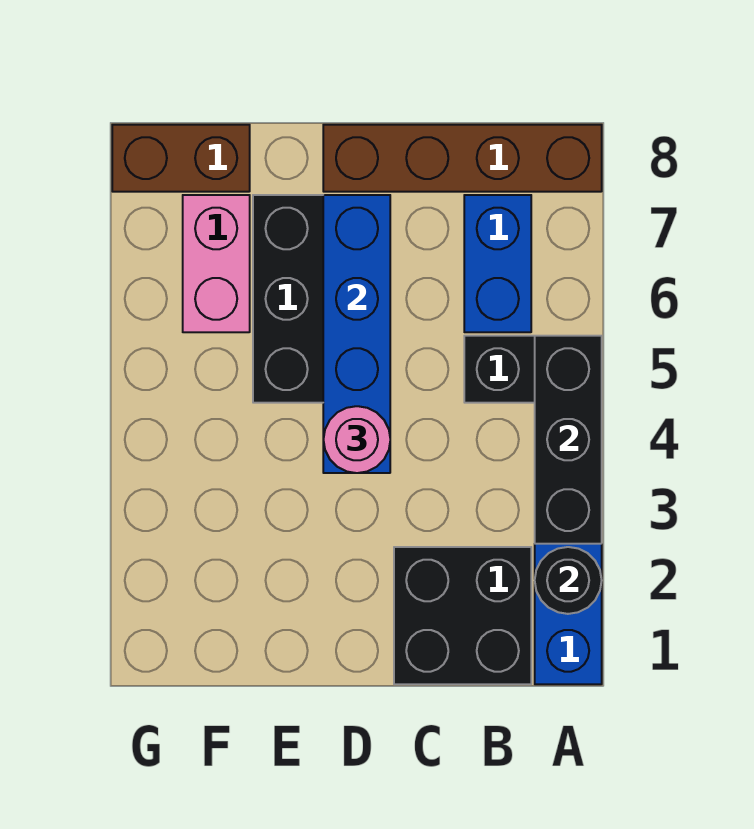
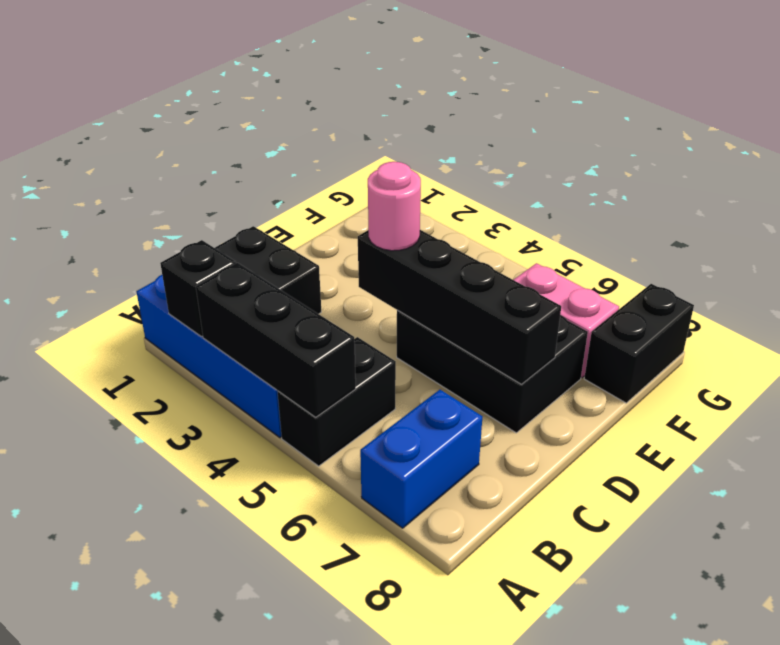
black round brick A2 level 2 -> black brick A2 level 2
brown brick A8:D8 level 1 -> none
blue brick B6:B7 level 1 -> blue brick A7:B7 level 1
blue brick D4:D7 level 2 -> black brick D4:D7 level 2
brown brick F8:G8 level 1 -> black brick F8:G8 level 1

